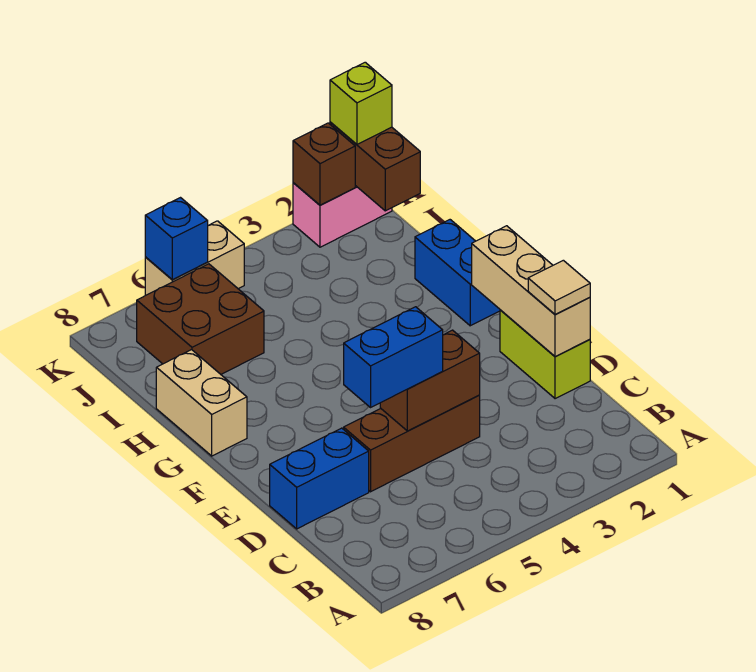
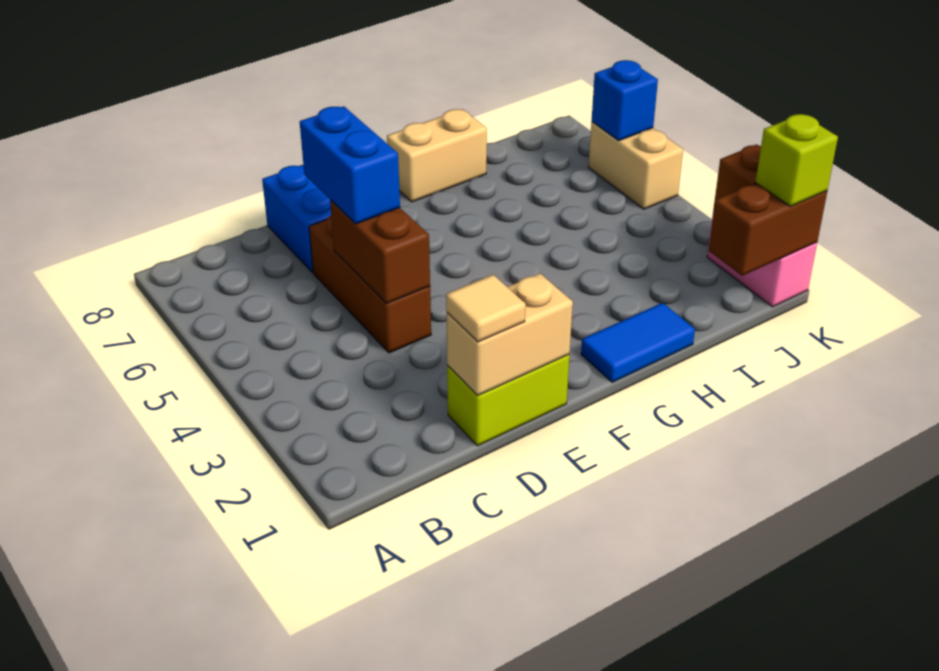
tan brick D1:F1 level 2 -> tan brick D1:E1 level 2
blue brick G1:H1 level 1 -> blue tile G1:H1 level 1
brown brick I6:J7 level 1 -> none

